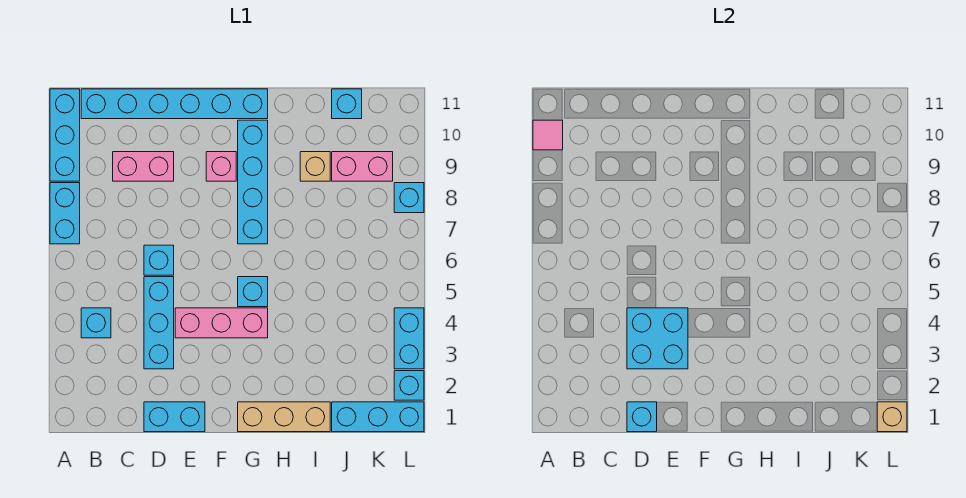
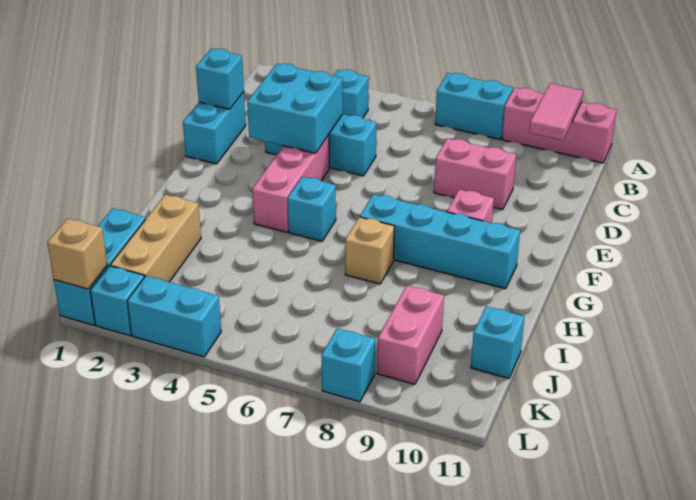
cyan brick A9:A11 level 1 -> pink brick A9:A11 level 1
pink tile A10 level 2 -> pink tile A10:B10 level 2
cyan brick B11:G11 level 1 -> none
pink brick C9:D9 level 1 -> pink brick D8:D9 level 1
cyan brick D6 level 1 -> none
tan brick G1:I1 level 1 -> tan brick I2:K2 level 1
tan brick I9 level 1 -> tan brick H7 level 1

